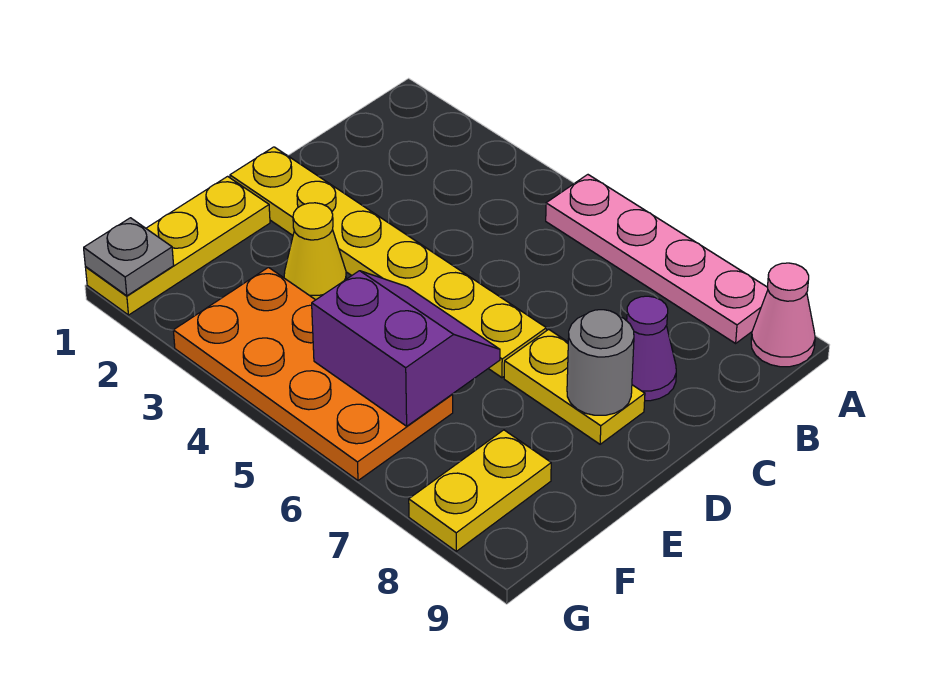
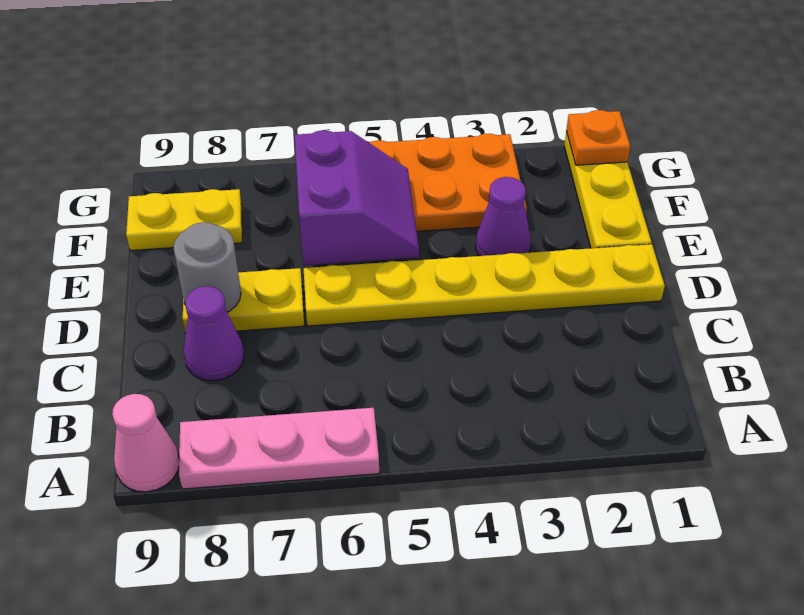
pink plate A5:A8 level 1 -> pink plate A6:A8 level 1
yellow cone E3 level 1 -> purple cone E3 level 1
purple slope E5:F6 level 2 top F -> purple slope E5:F6 level 2 top 6
yellow plate F8:G8 level 1 -> yellow plate F8:F9 level 1
grey plate G1 level 2 -> orange plate G1 level 2

